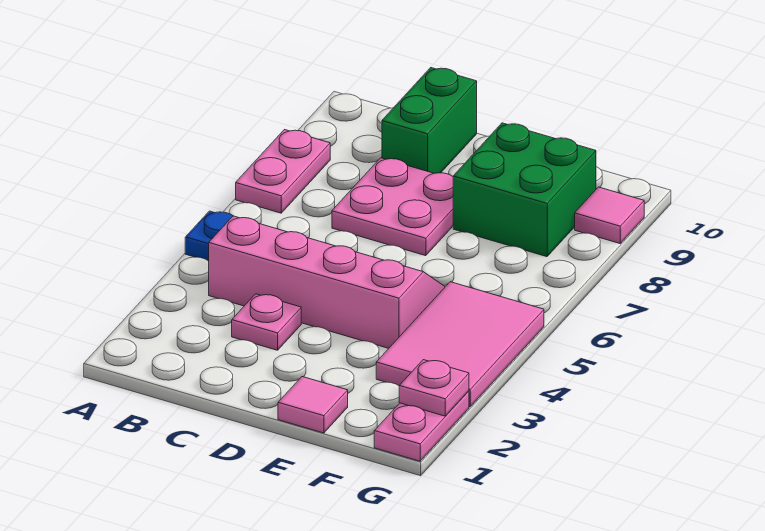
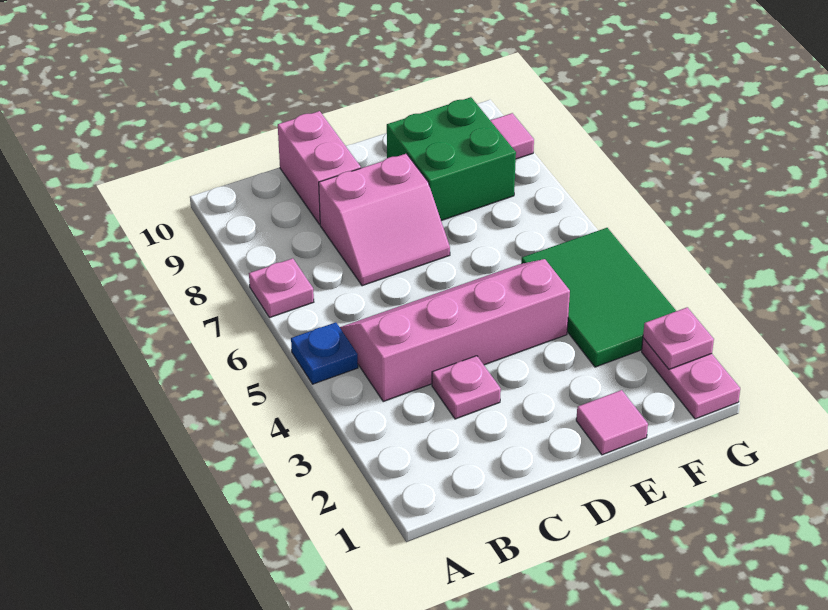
pink plate A7:A8 level 1 -> pink plate A7 level 1
pink plate C7:D8 level 1 -> pink slope C7:D8 level 1 top 8
green brick C9:C10 level 1 -> pink brick C9:C10 level 1
pink tile F3:G5 level 1 -> green tile F3:G5 level 1

